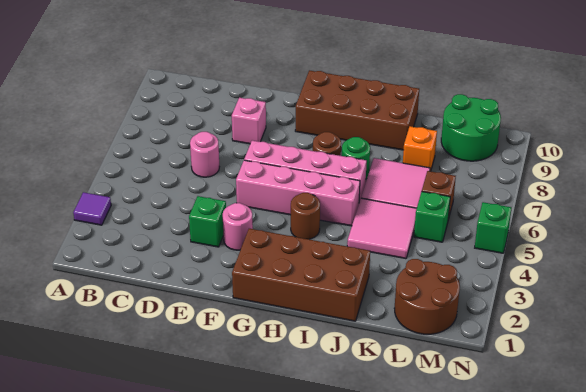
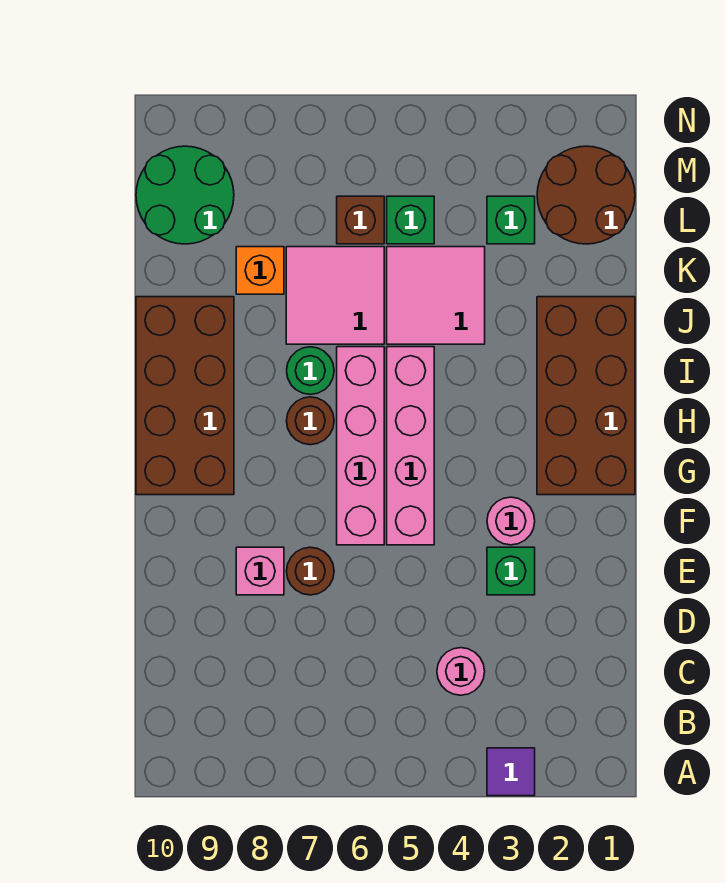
pink round brick D6 level 1 -> pink round brick C4 level 1
brown round brick H4 level 1 -> brown round brick E7 level 1
green brick N5 level 1 -> green brick L3 level 1

